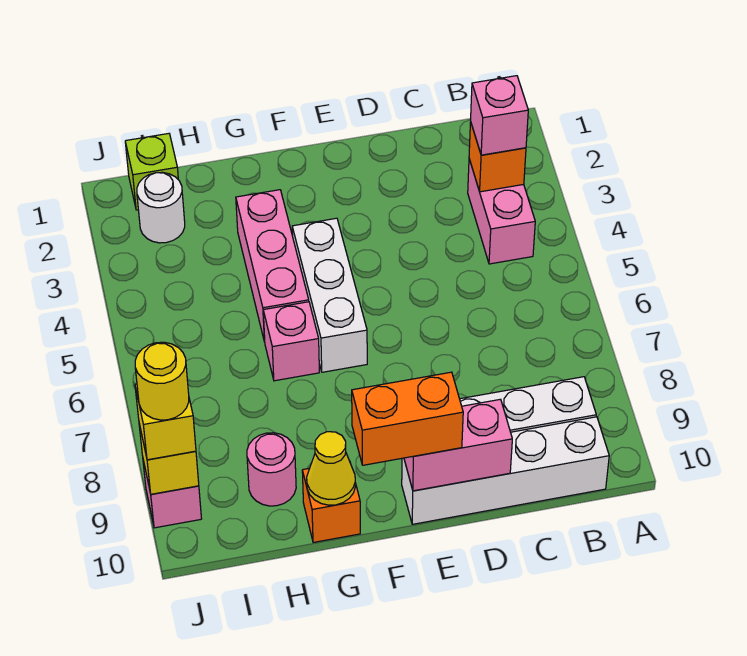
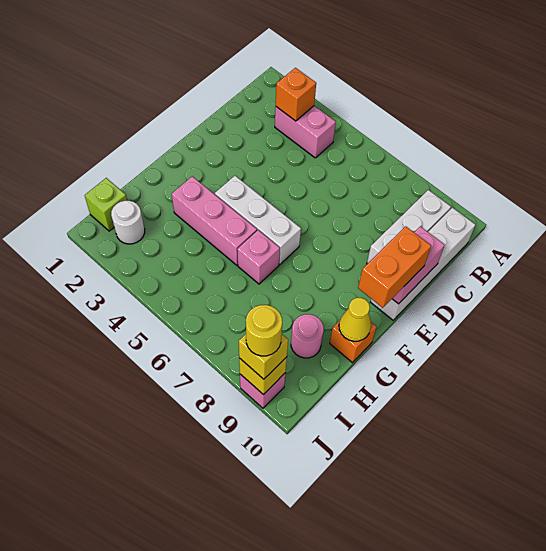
pink brick B3 level 3 -> none

